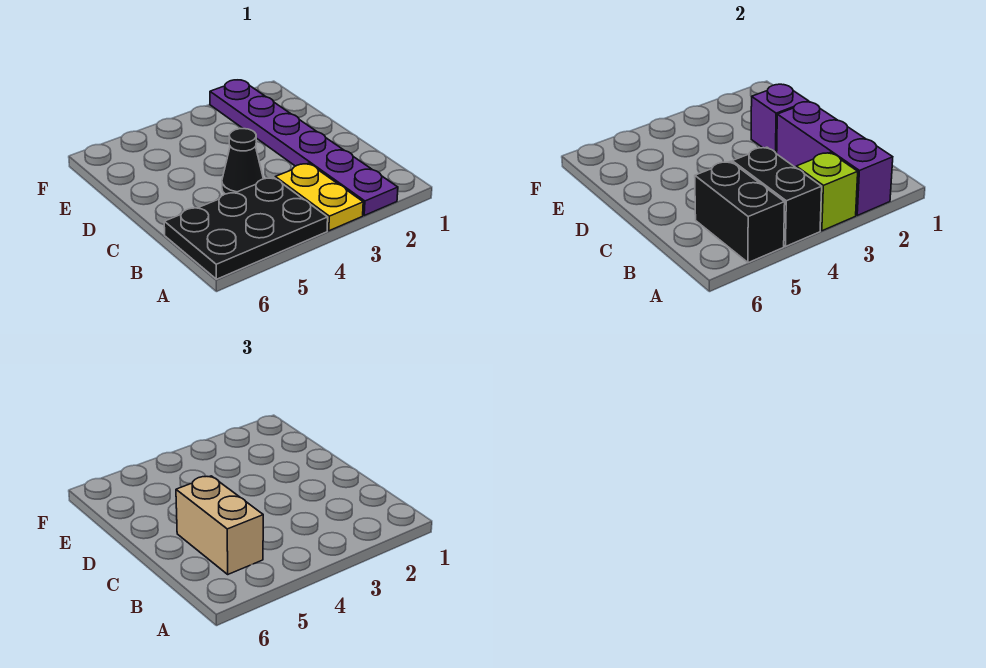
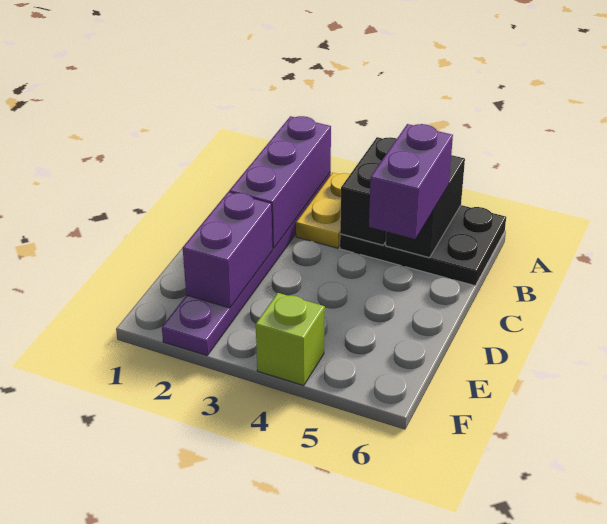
lime brick A3 level 2 -> lime brick F4 level 1
tan brick B5:C5 level 3 -> purple brick B5:C5 level 3
black cone C4 level 1 -> none
purple brick D2 level 2 -> purple brick D2:E2 level 2

